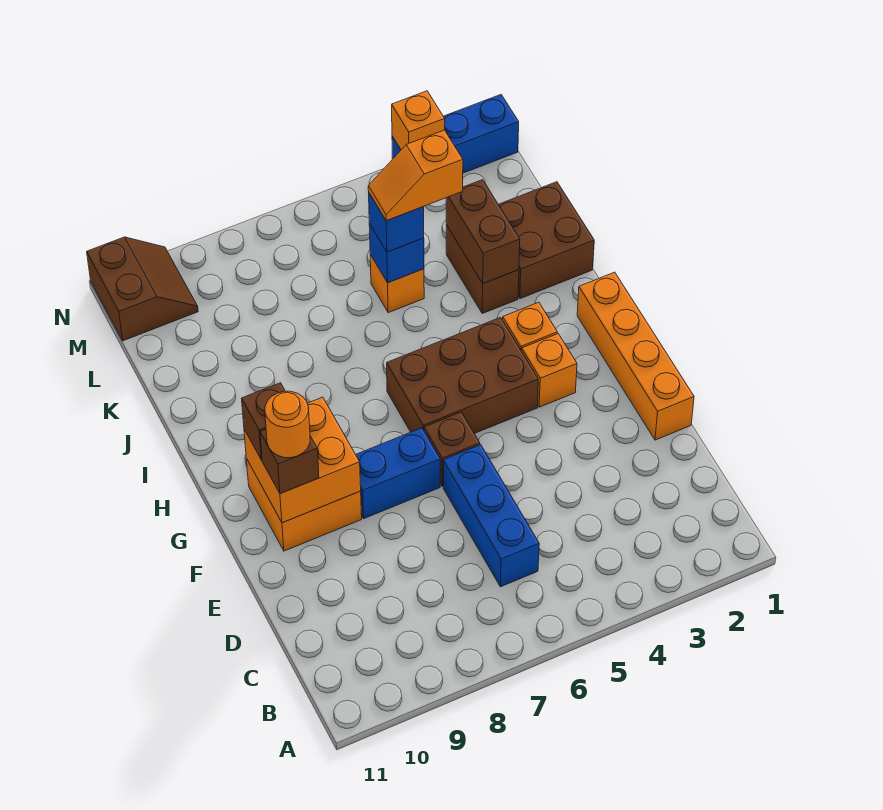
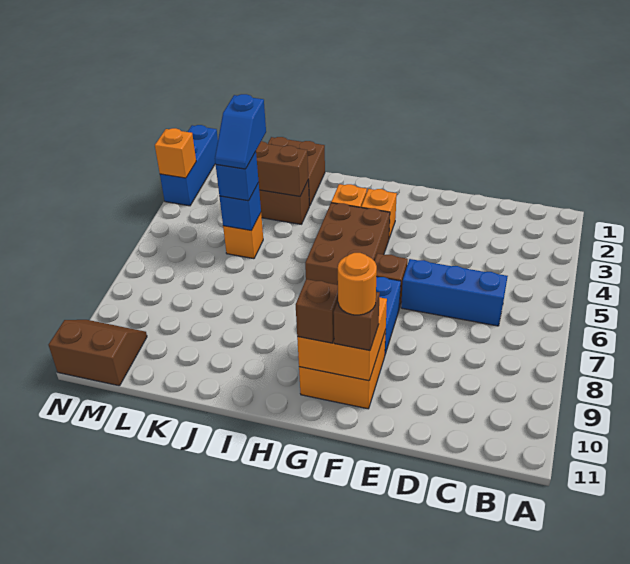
orange brick E1:H1 level 1 -> none
orange slope K4:K5 level 4 top 4 -> blue slope K4:K5 level 4 top 4

